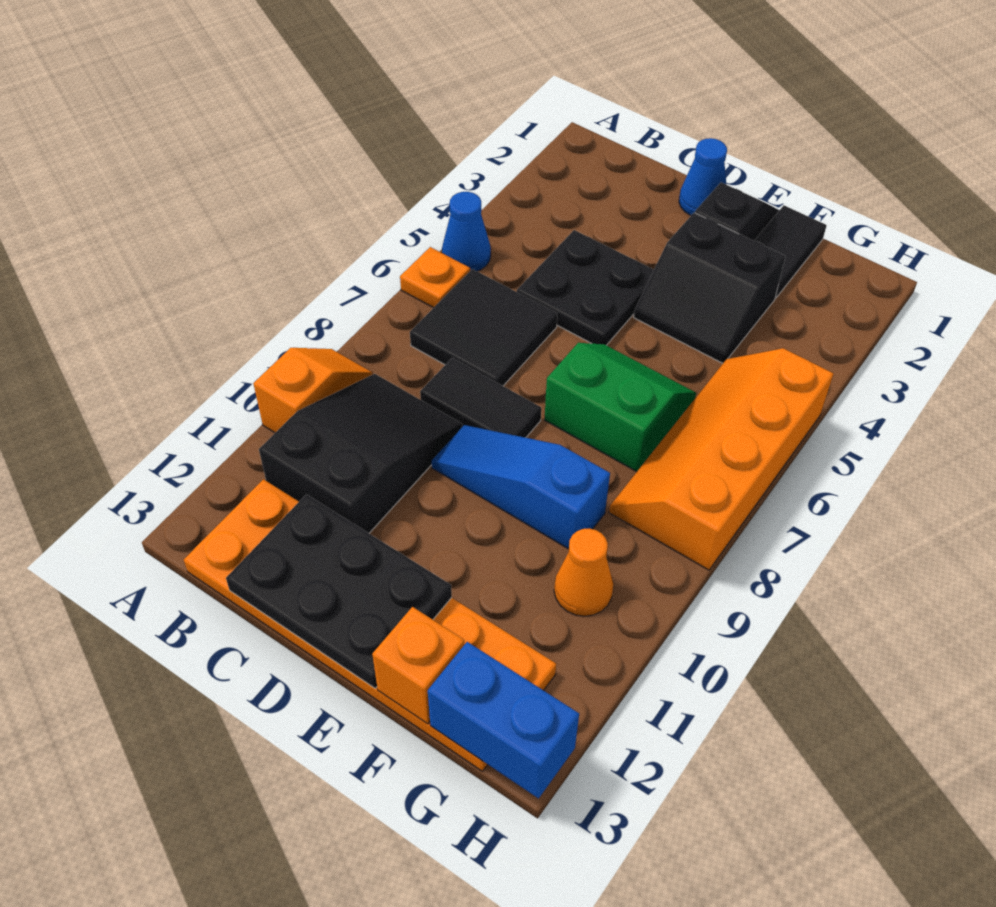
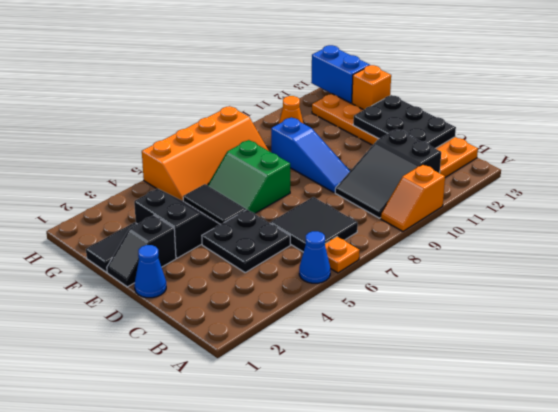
black tile C8:D8 level 1 -> black tile E5:F5 level 1

